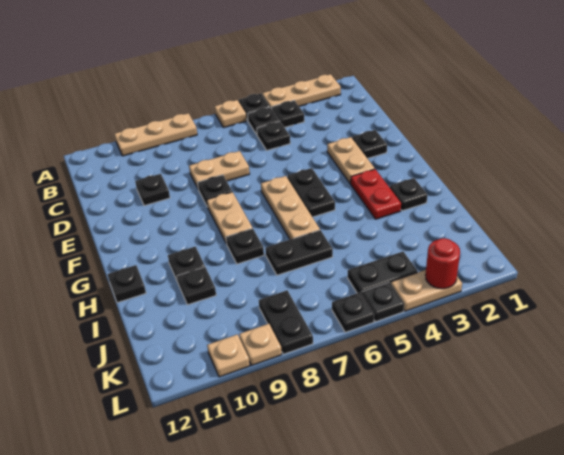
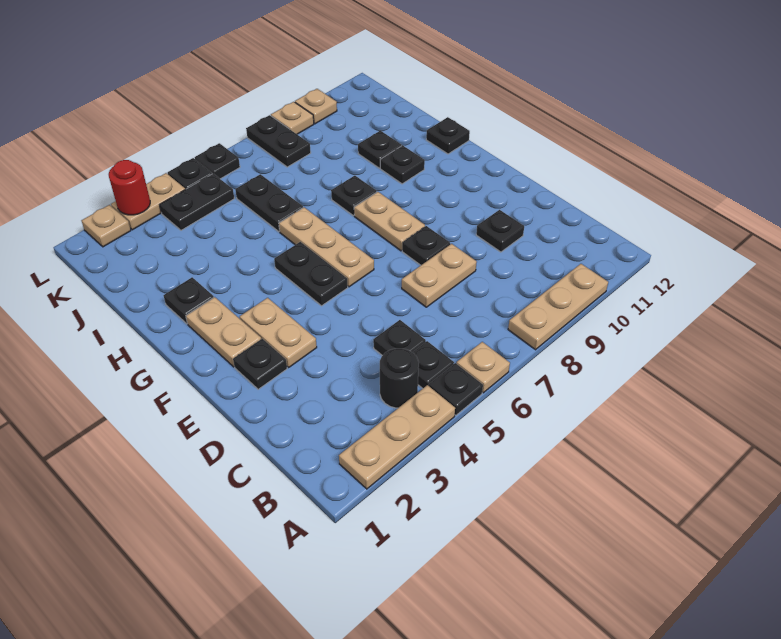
black plate B4 level 1 -> black round brick B4 level 1
none -> tan plate F2:G2 level 1
red plate G3:H3 level 1 -> none
black plate I6:I7 level 1 -> black plate I6:J6 level 1
none -> tan plate L2 level 1

